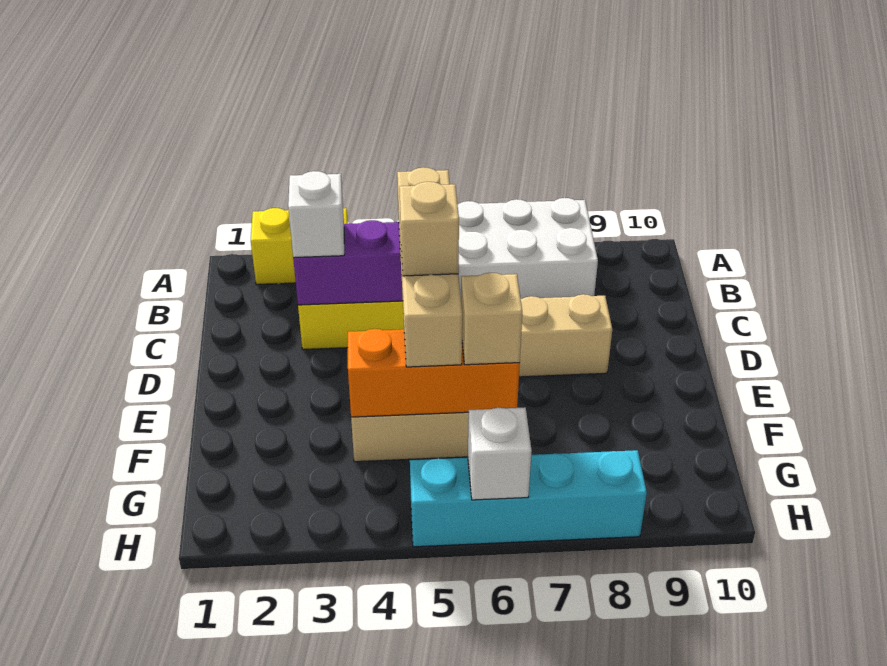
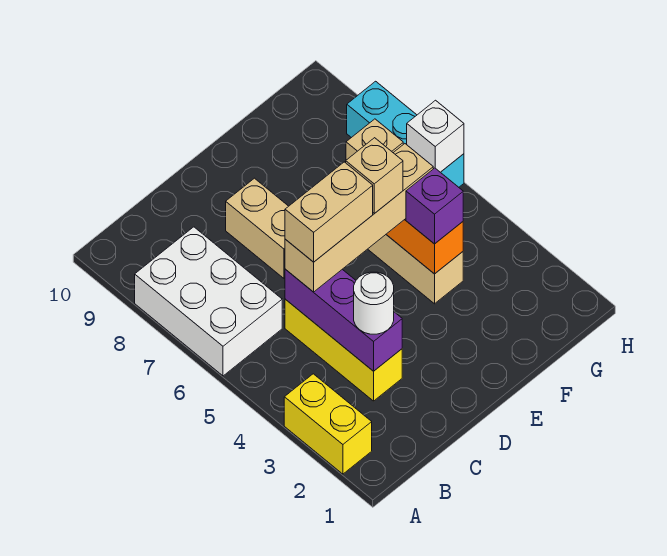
white brick C3 level 3 -> white round brick C3 level 3
none -> tan brick C5:D5 level 4
none -> purple brick F4 level 3
cyan brick H5:H8 level 1 -> cyan brick H6:H8 level 1

